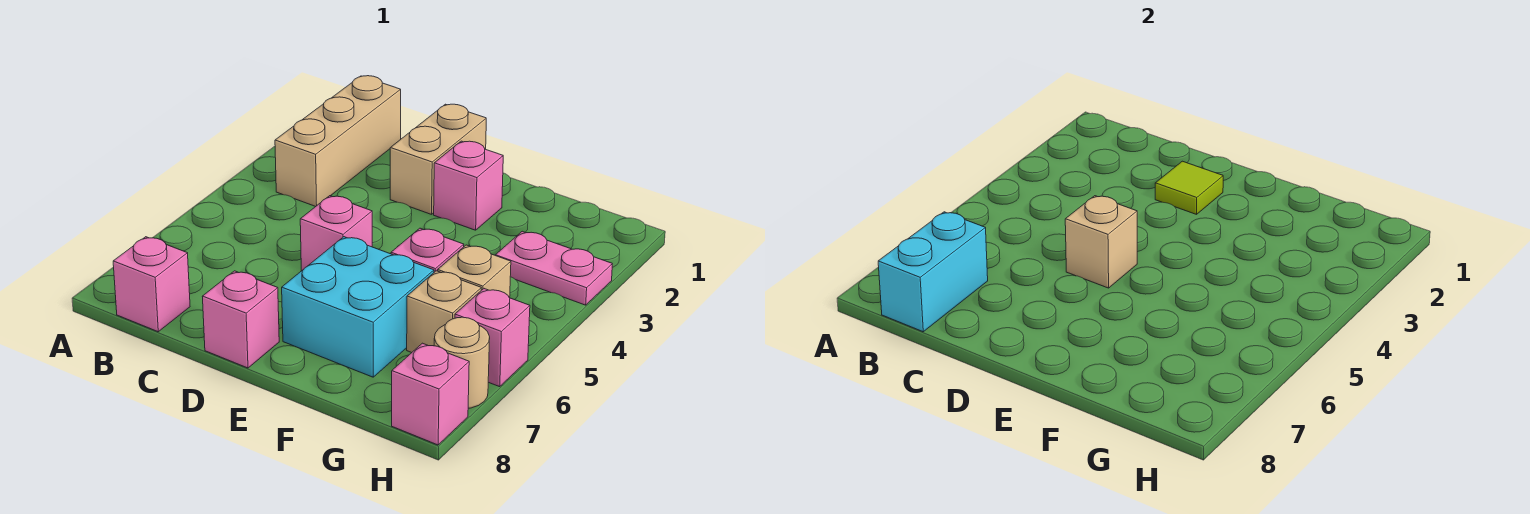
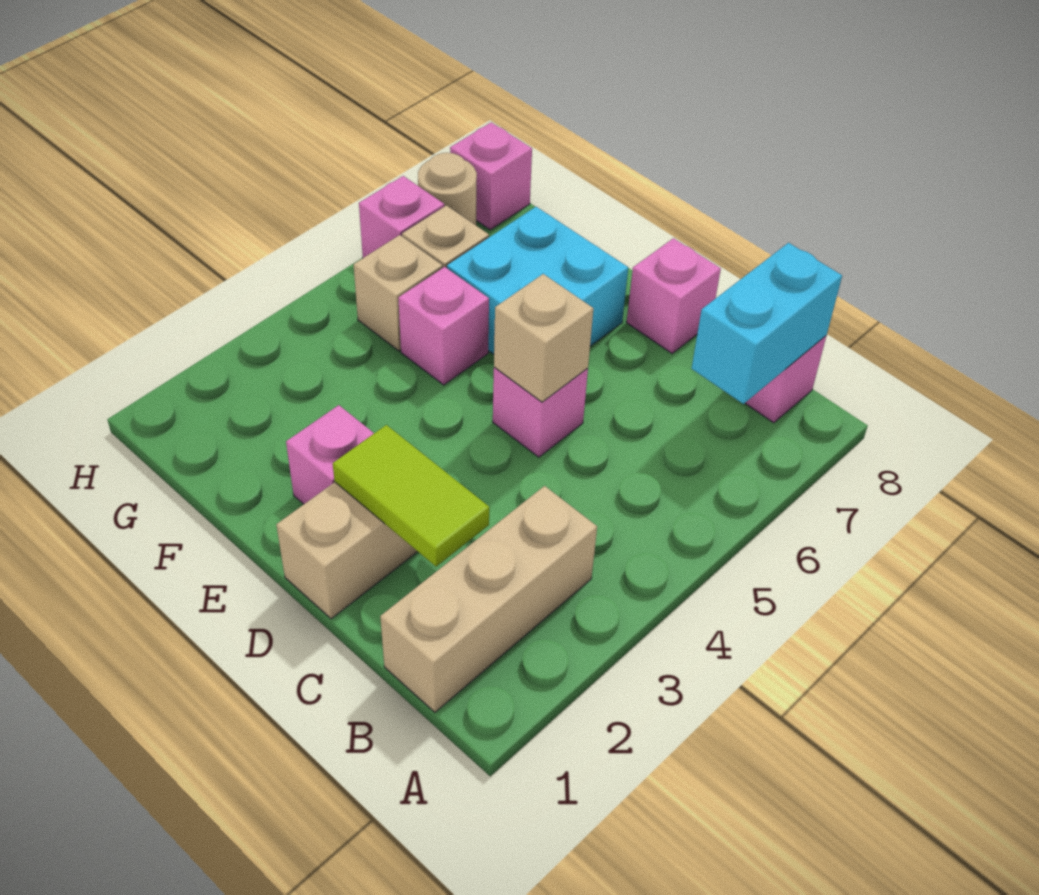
lime tile D2 level 2 -> lime tile C2:D2 level 2
pink plate G3:H3 level 1 -> none

